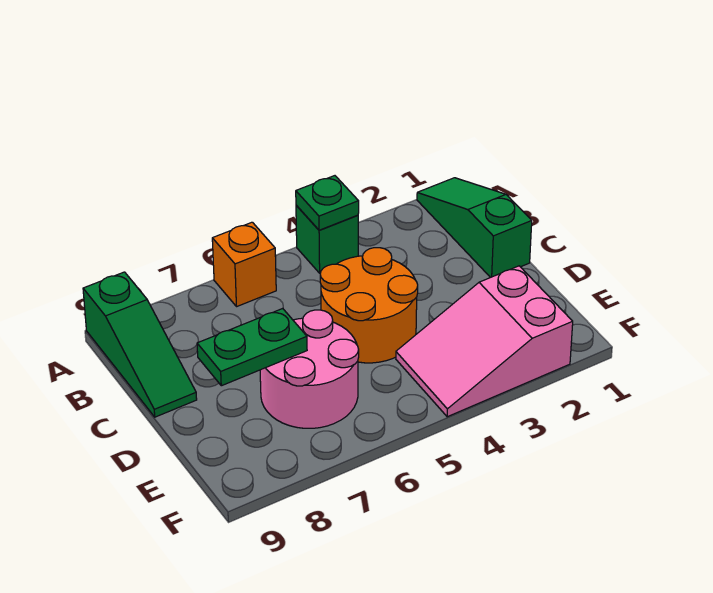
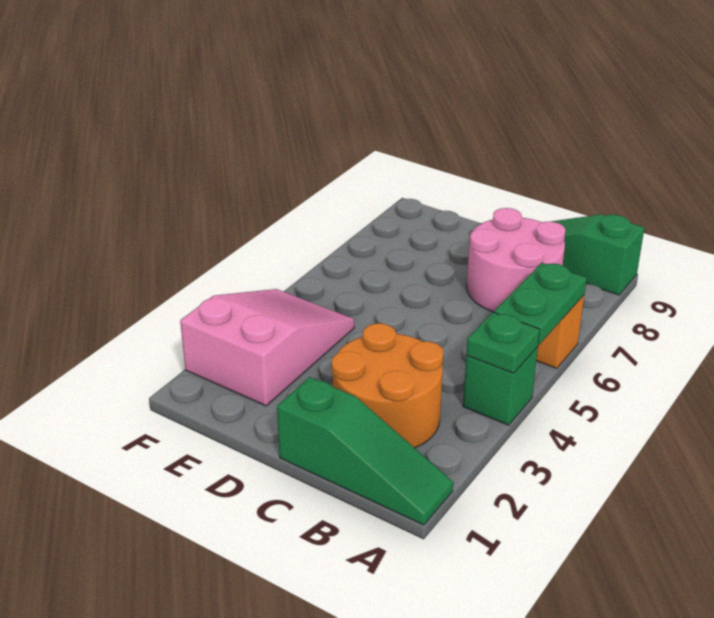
orange round brick C4:D5 level 1 -> orange round brick B2:C3 level 1
pink round brick D6:E7 level 1 -> pink round brick B7:C8 level 1
green plate D7:D8 level 2 -> green plate A5:A6 level 2

